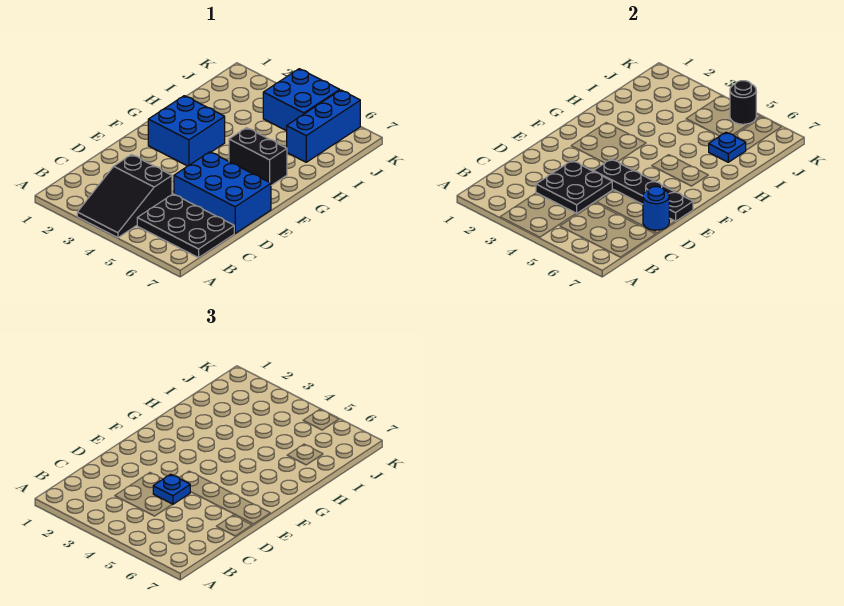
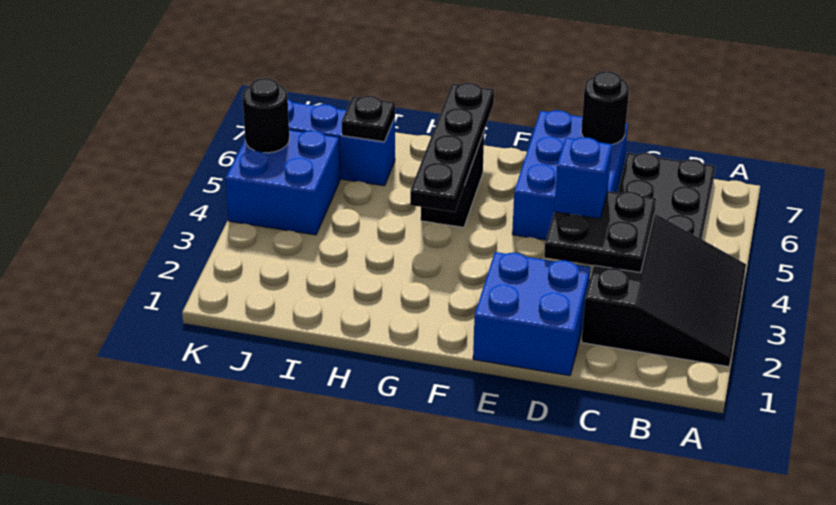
black slope A3:C4 level 1 top C -> black slope A2:C4 level 1 top C
blue plate D4 level 3 -> blue brick D4 level 3
blue round brick D7 level 2 -> black round brick D7 level 2
black plate E4:E7 level 2 -> black plate G4:G7 level 2
blue brick F2:G3 level 1 -> blue brick D1:E2 level 1
blue plate I6 level 2 -> black plate I6 level 2

